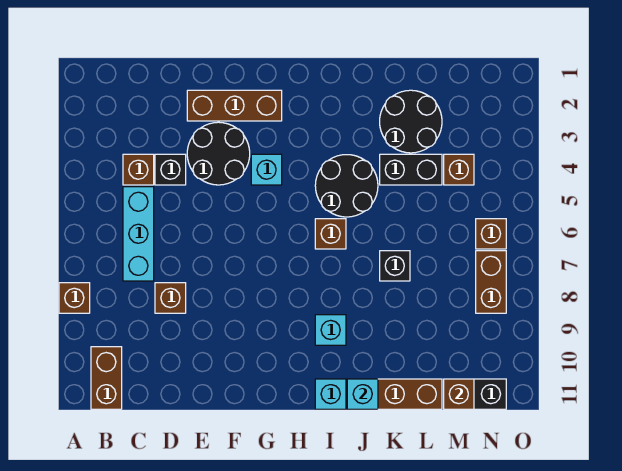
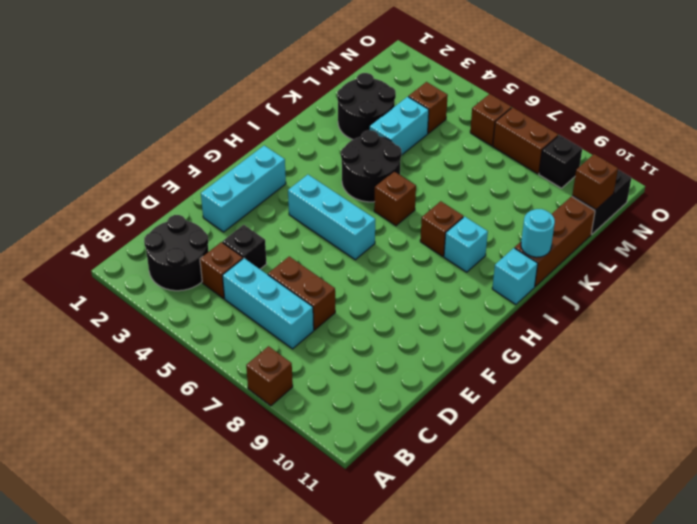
brown brick B10:B11 level 1 -> brown brick D6:D7 level 1
brown brick D8 level 1 -> brown brick I8 level 1
brown brick E2:G2 level 1 -> cyan brick E2:G2 level 1
black round brick E3:F4 level 1 -> black round brick B2:C3 level 1
cyan brick G4 level 1 -> cyan brick G4:G6 level 1
cyan brick J11 level 2 -> cyan round brick J11 level 2
black brick K4:L4 level 1 -> cyan brick K4:L4 level 1
black brick K7 level 1 -> black brick N9 level 1

